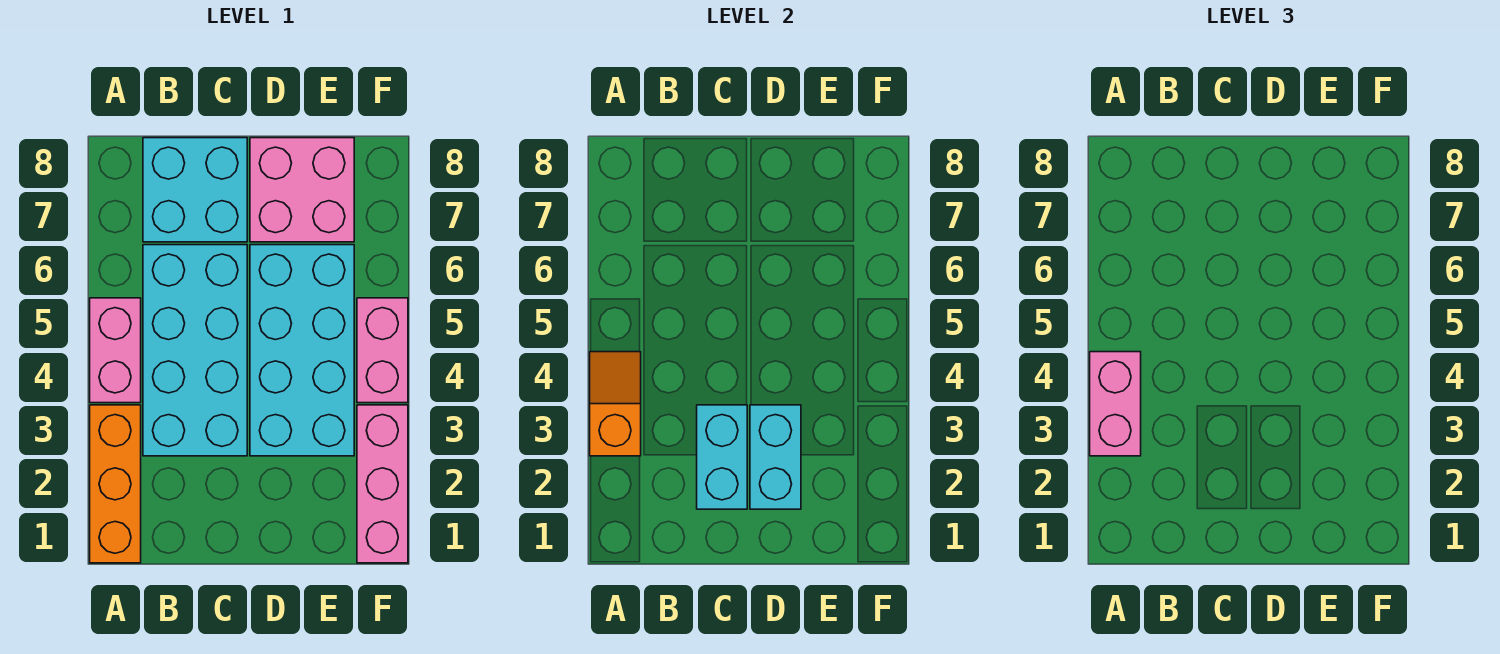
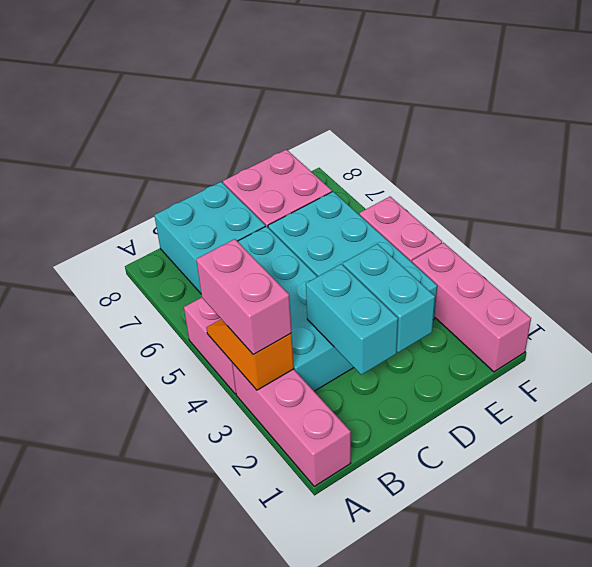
orange brick A1:A3 level 1 -> pink brick A1:A3 level 1

